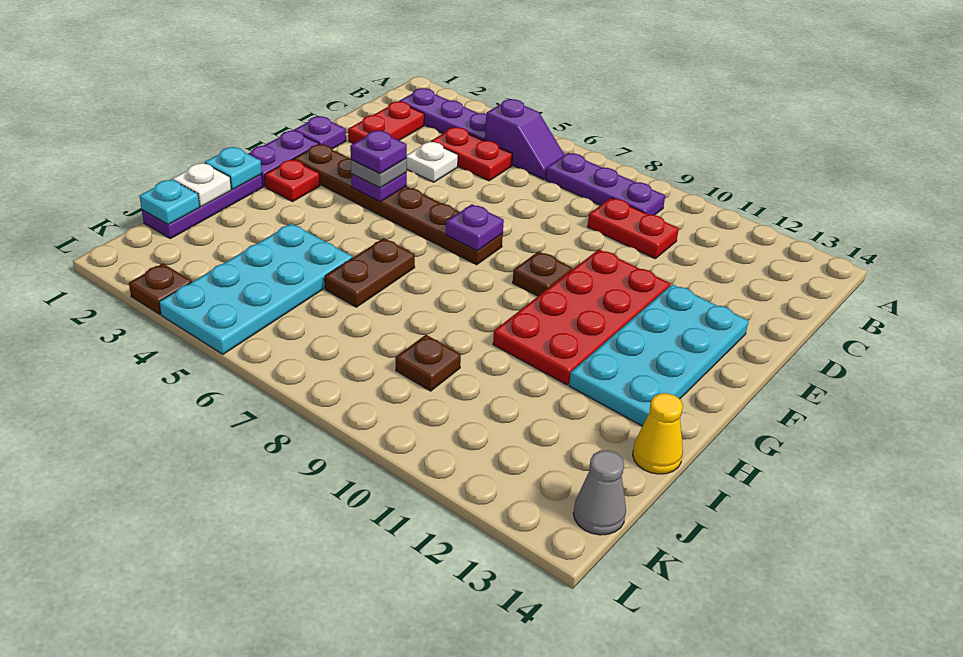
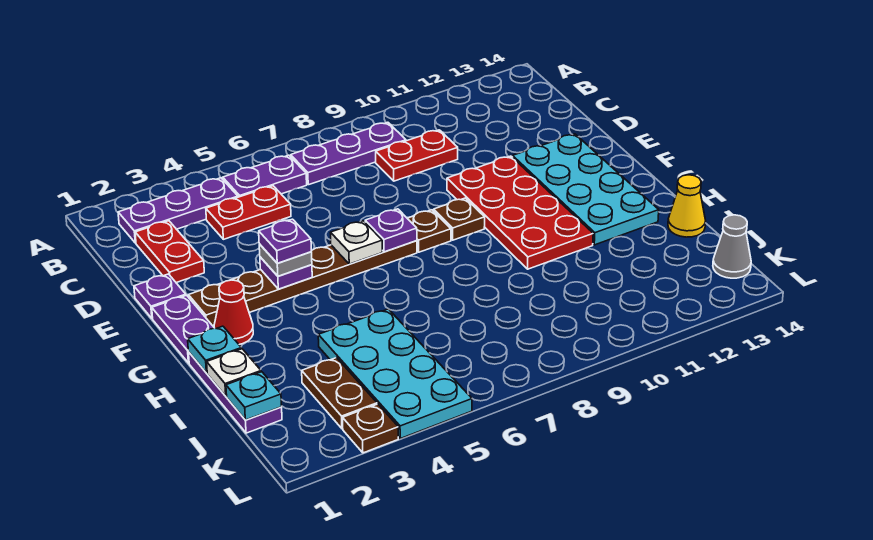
purple slope B5:B6 level 1 top 5 -> purple plate B5:B6 level 1
white plate D4 level 1 -> white plate F6 level 2
red plate G2 level 1 -> red cone G2 level 1
brown plate H6:I6 level 1 -> brown plate J3:K3 level 1
brown plate J9 level 1 -> brown plate F8 level 1

